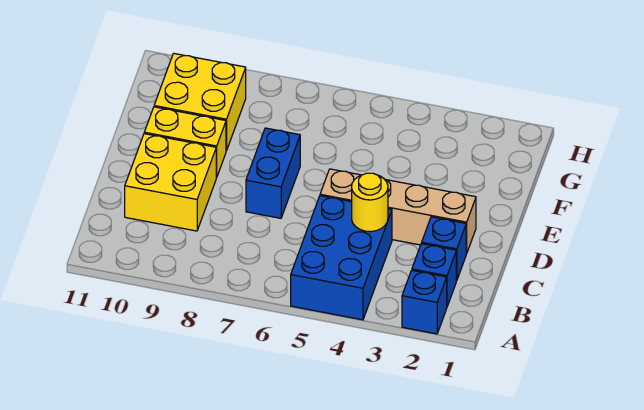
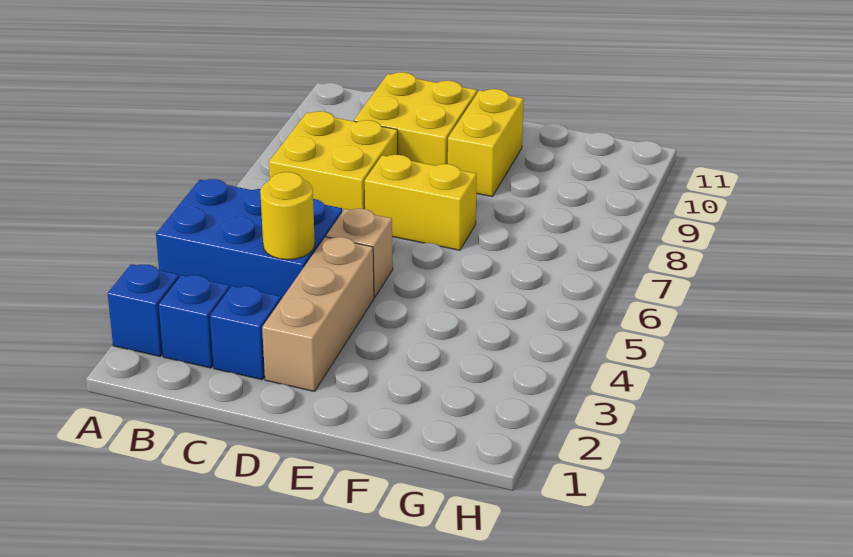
blue brick D7:E7 level 1 -> yellow brick D7:E7 level 1
yellow brick F9:G10 level 1 -> yellow brick B7:C8 level 1

